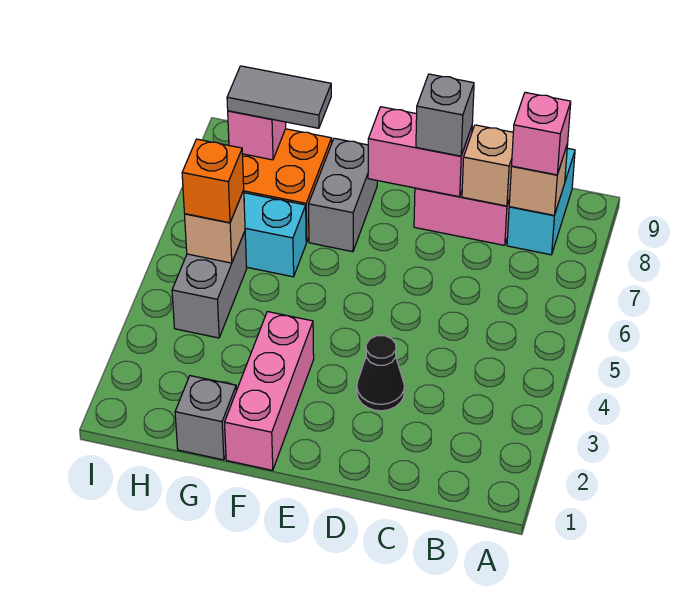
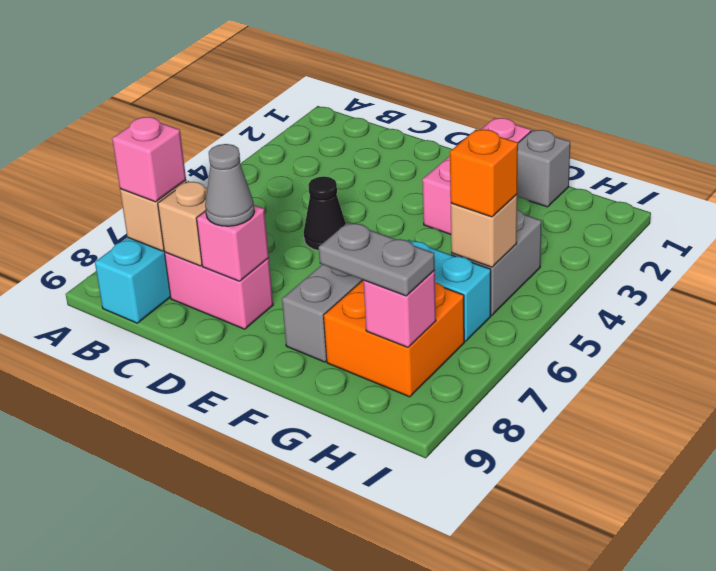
black cone D3 level 1 -> black cone D5 level 1
pink brick D8:E8 level 2 -> pink brick D8 level 2
grey brick D8 level 3 -> grey cone D8 level 3
grey tile G8:H8 level 3 -> grey plate G8:H8 level 3

